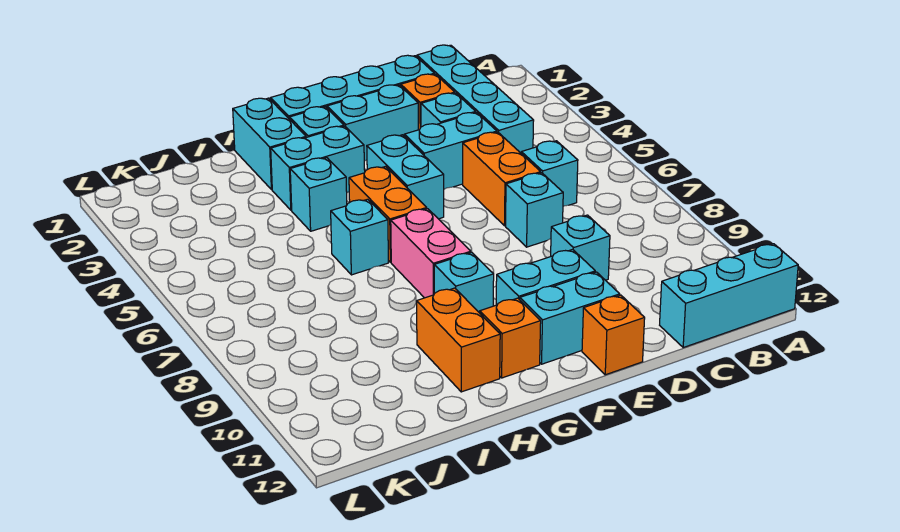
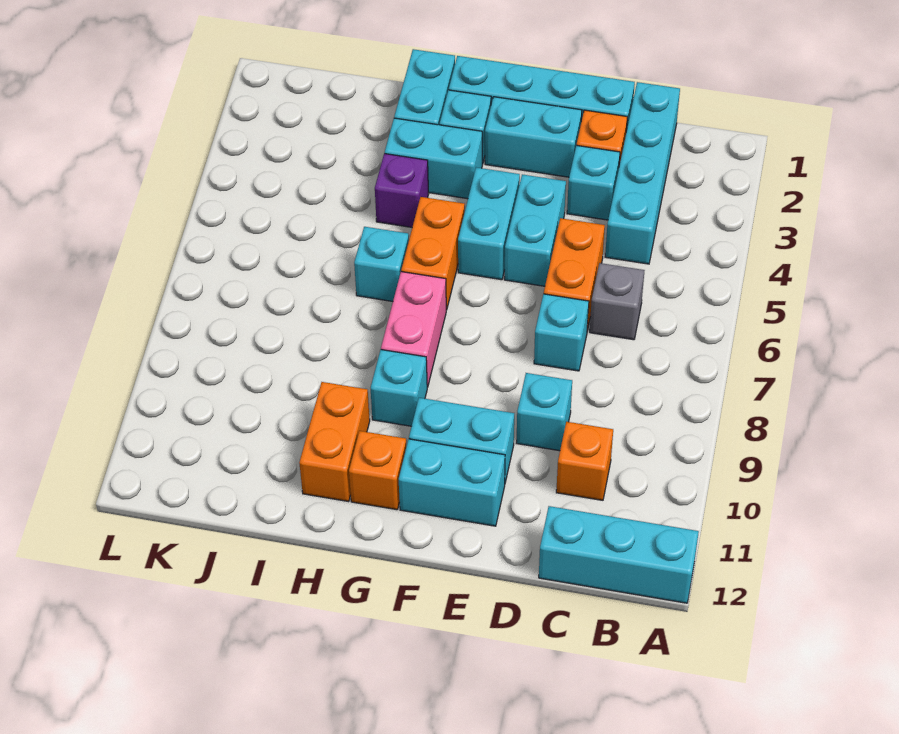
cyan brick C6 level 1 -> grey brick C6 level 1
cyan brick D4:E4 level 1 -> cyan brick E4:E5 level 1
orange brick E12 level 1 -> orange brick C10 level 1
cyan brick H4 level 1 -> purple brick H4 level 1

